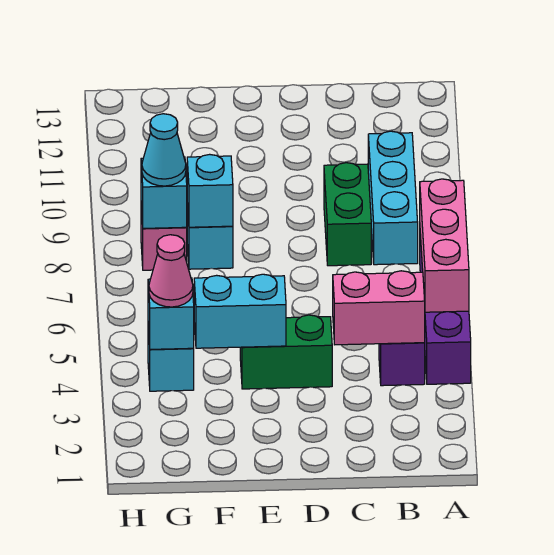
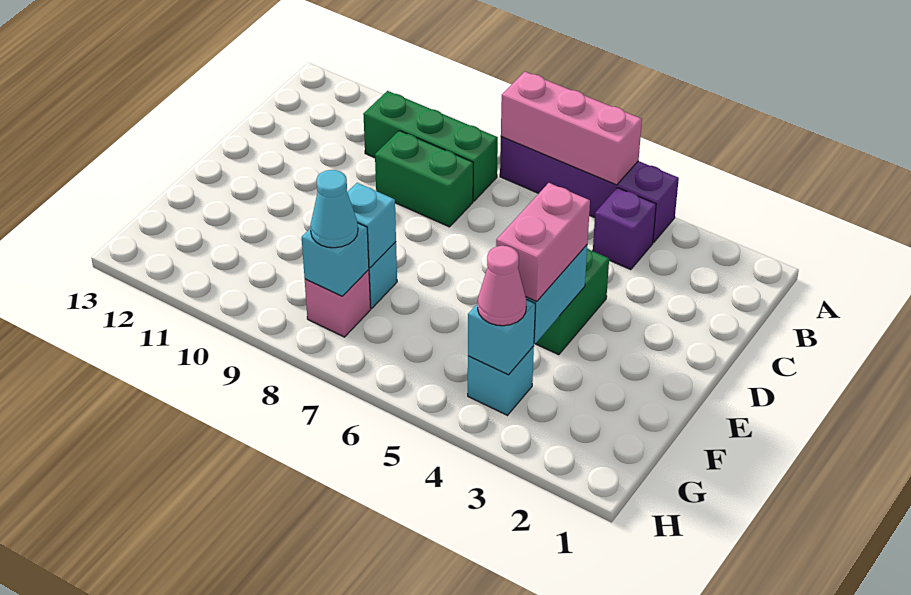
pink brick B4:C4 level 2 -> pink brick E4:F4 level 3
cyan brick B8:B10 level 1 -> green brick B8:B10 level 1

